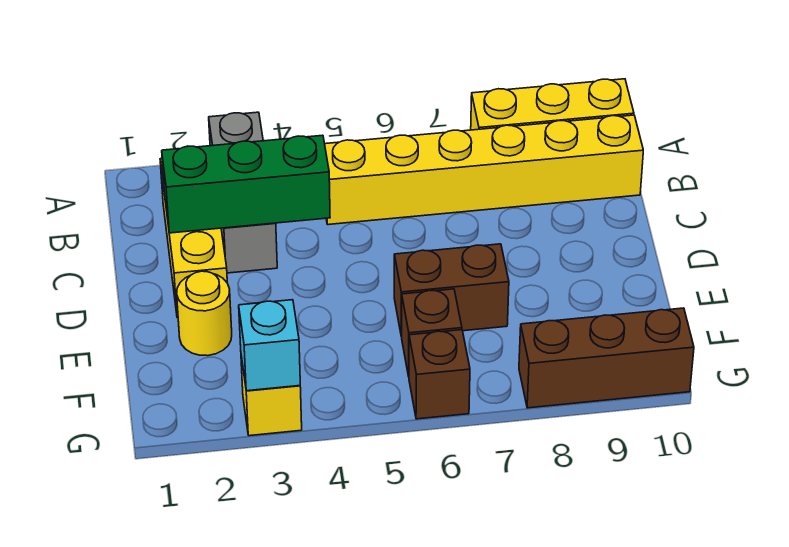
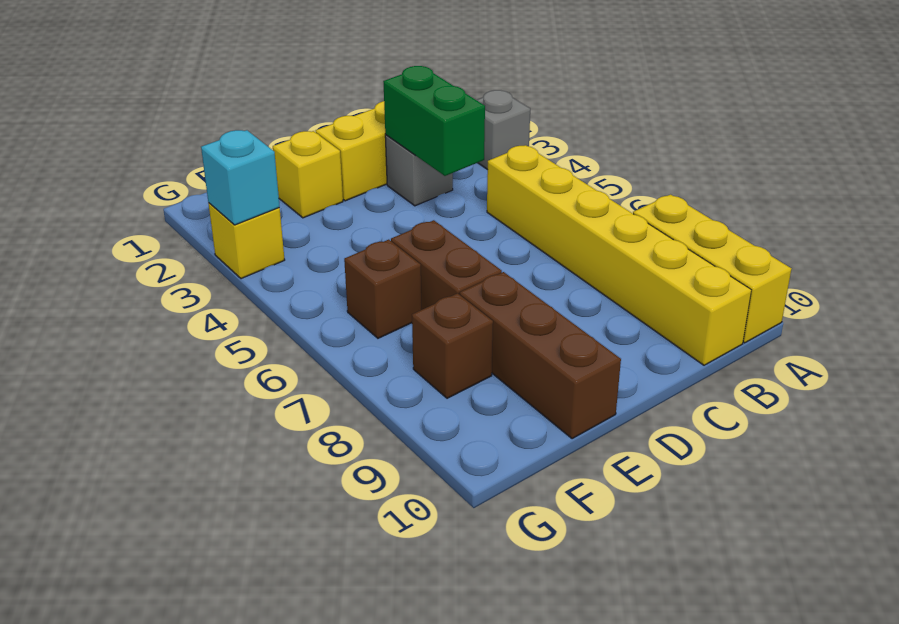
green brick C2:C4 level 2 -> green brick C3:C4 level 2
yellow round brick E2 level 1 -> yellow brick E2 level 1
brown brick G6 level 1 -> brown brick F8 level 1
brown brick G8:G10 level 1 -> brown brick E8:E10 level 1

